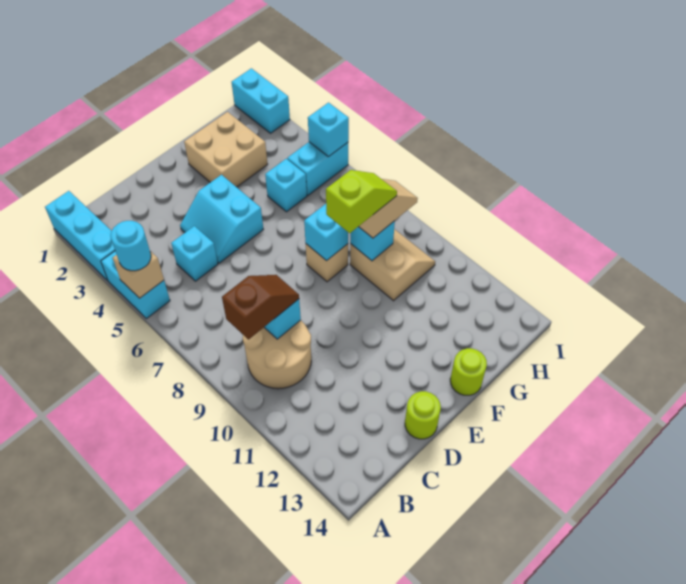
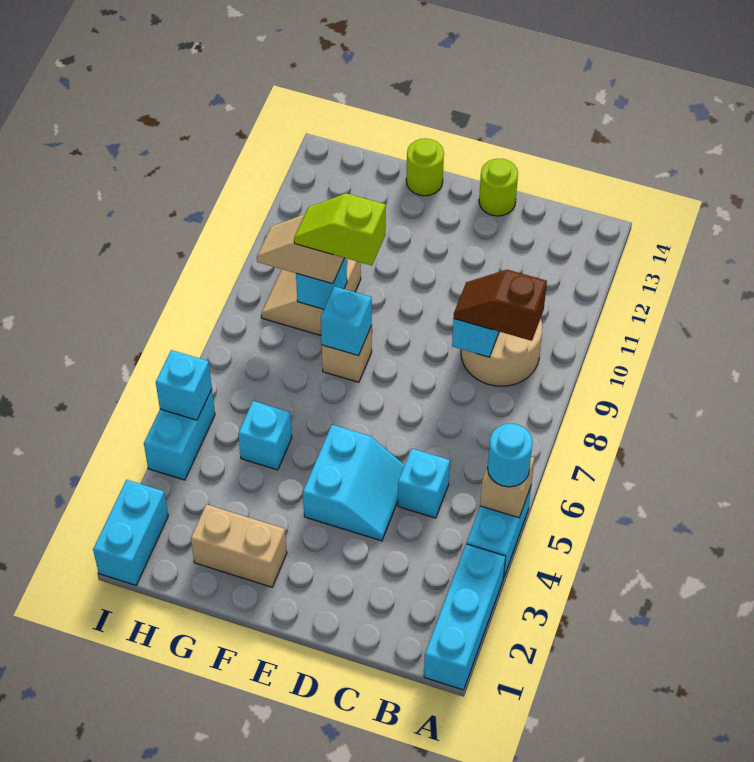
tan brick F2:G3 level 1 -> tan brick F2:G2 level 1
cyan brick H5:I5 level 1 -> cyan brick I4:I5 level 1

